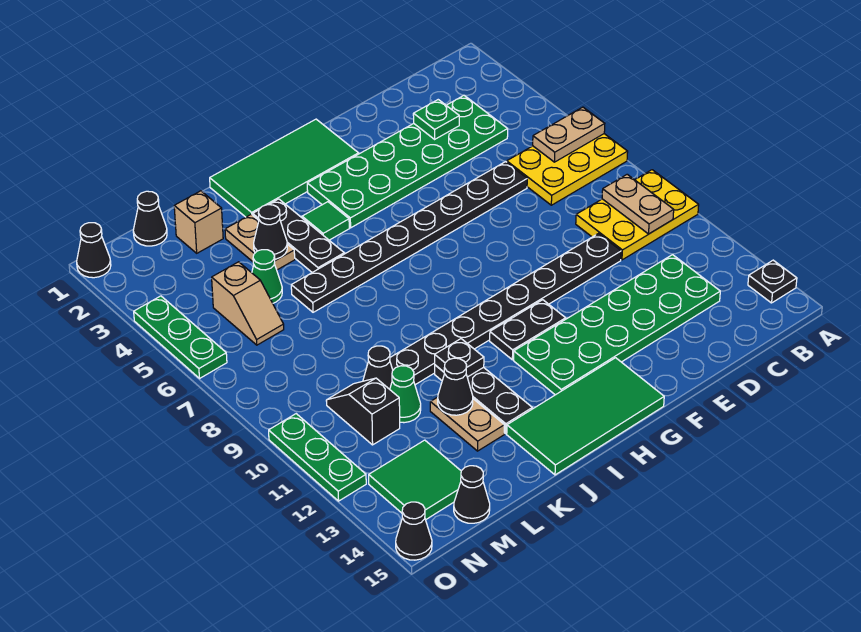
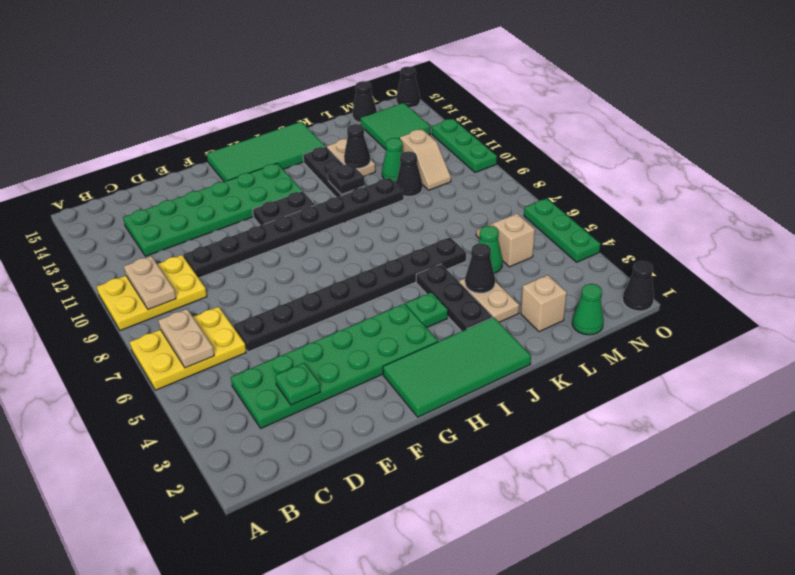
tan plate A6:B6 level 2 -> tan plate B6:B7 level 2
black plate A14 level 1 -> none
green tile I4 level 1 -> green plate I4 level 1
black cone M1 level 1 -> green cone M1 level 1
black slope M10:M11 level 1 top 11 -> tan slope M10:M11 level 1 top 11

